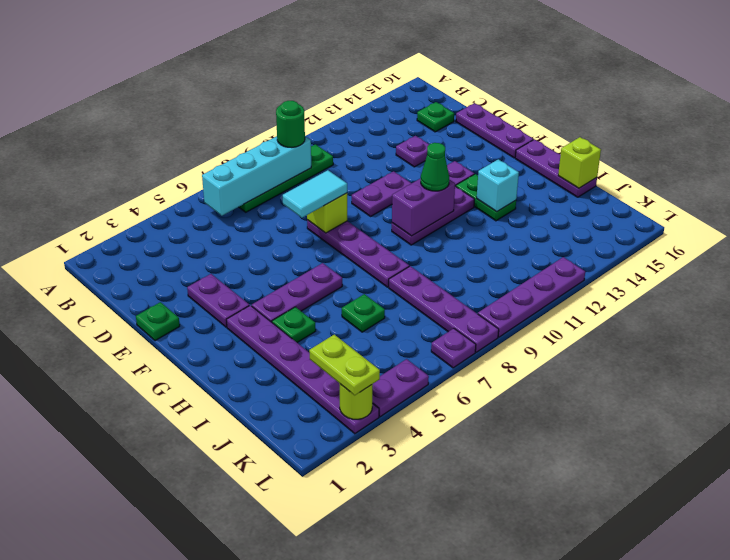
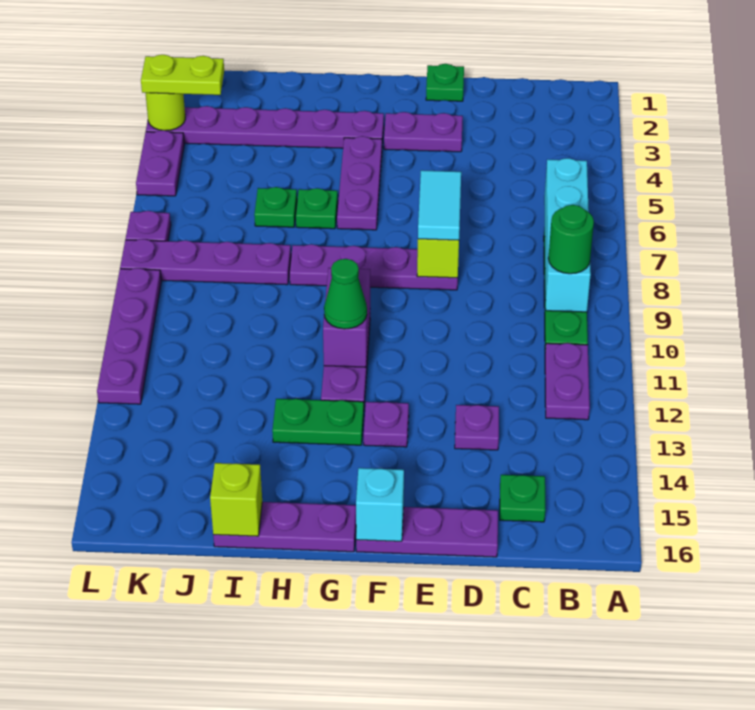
purple plate E10:E11 level 1 -> purple plate B11:B12 level 1
green plate H4 level 1 -> green plate H6 level 1
cyan brick H13 level 2 -> cyan brick F16 level 2

